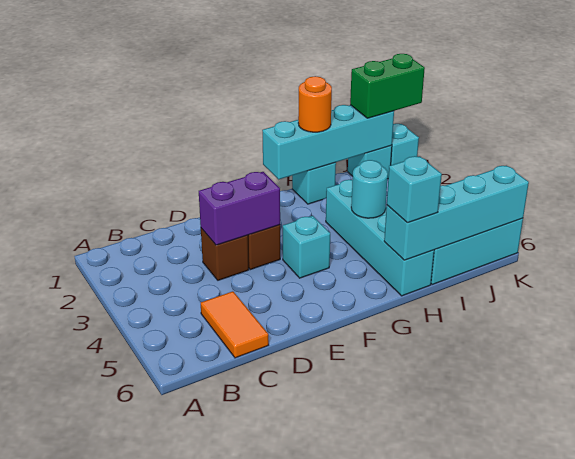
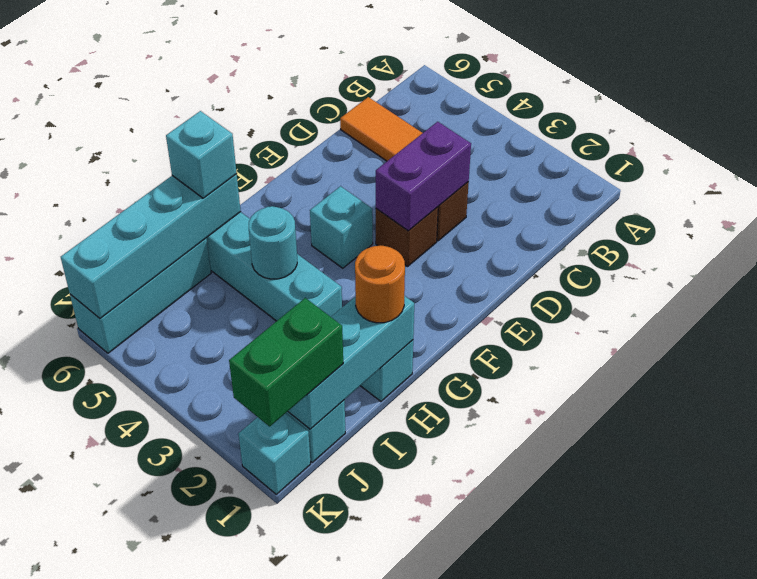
cyan brick G1:J1 level 2 -> cyan brick H1:J1 level 2

